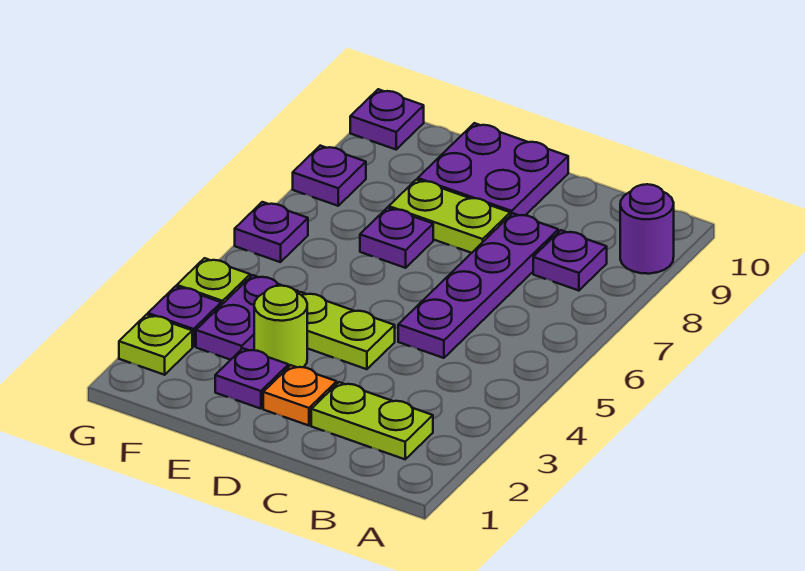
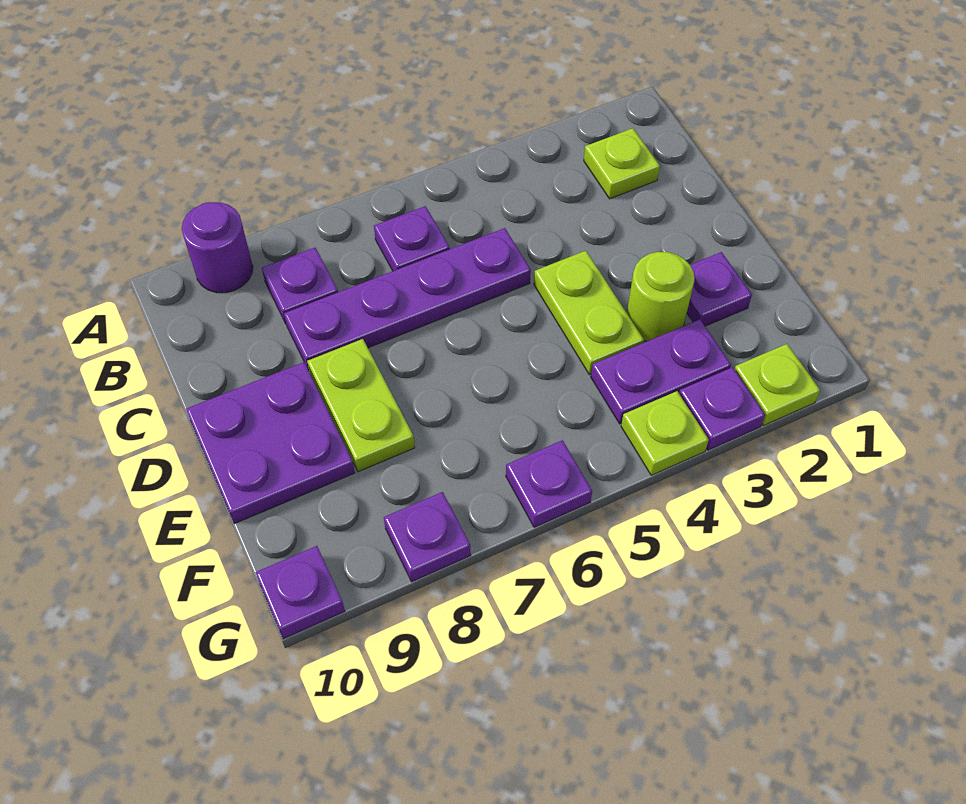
lime plate B2:C2 level 1 -> lime plate B2 level 1
orange plate D2 level 1 -> none
purple plate E7 level 1 -> purple plate B6 level 1

